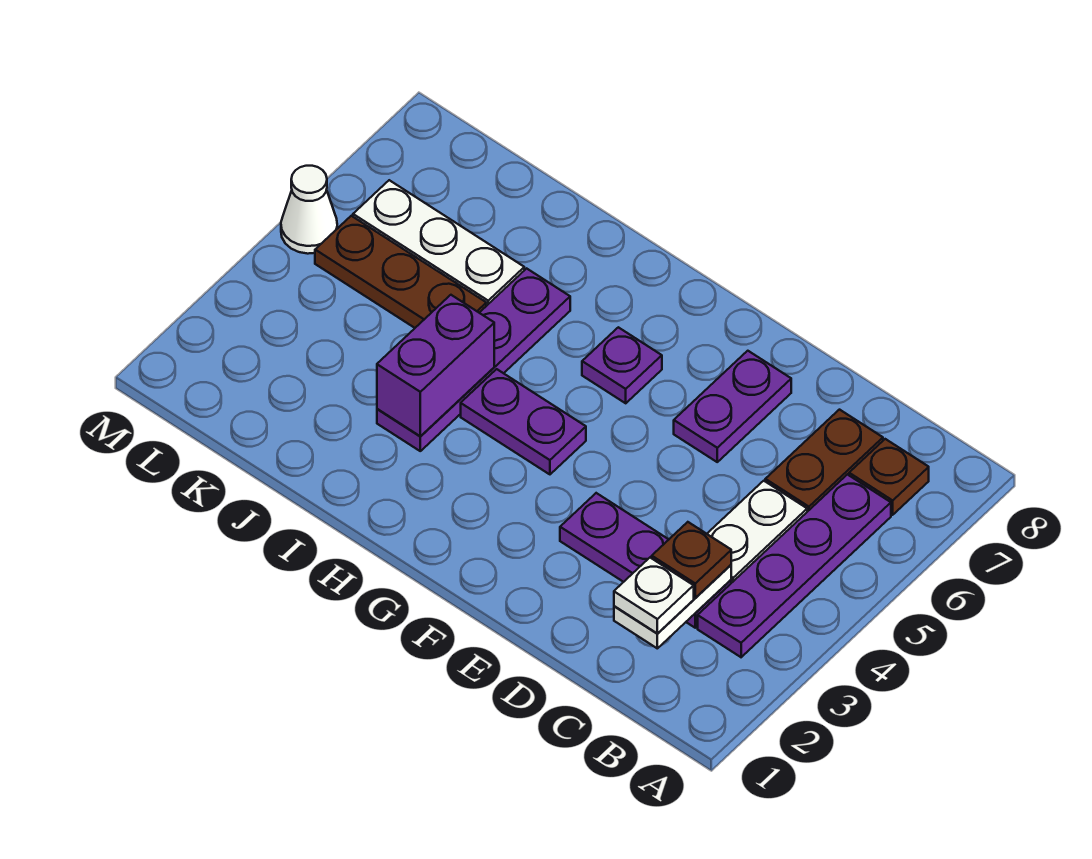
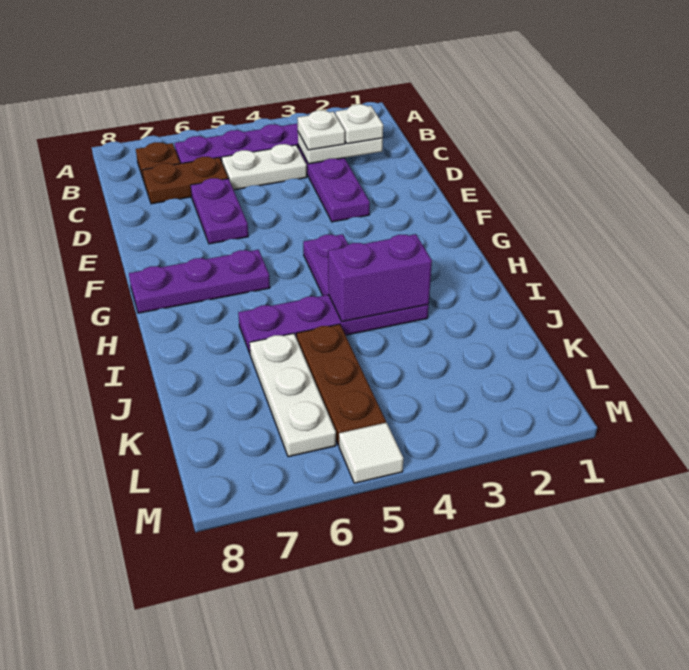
brown plate C3 level 3 -> white plate C3 level 3
purple plate E6:E7 level 1 -> purple plate D6:E6 level 1
purple plate G6 level 1 -> purple plate G6:G8 level 1
white cone M5 level 1 -> white tile M5 level 1

